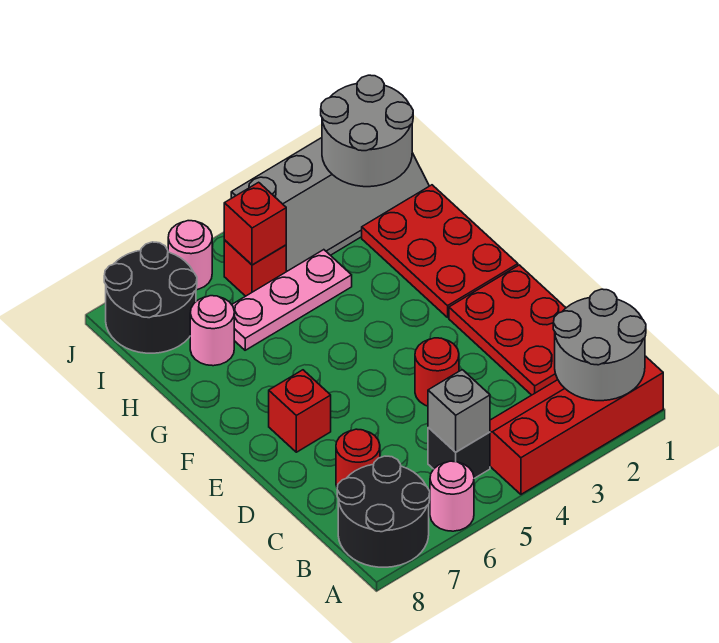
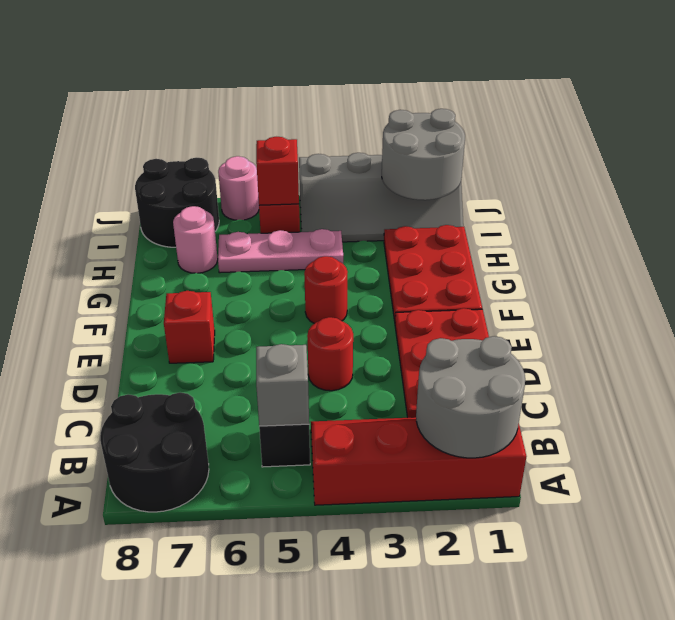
pink round brick A6 level 1 -> none
red round brick C7 level 1 -> red round brick F4 level 1

